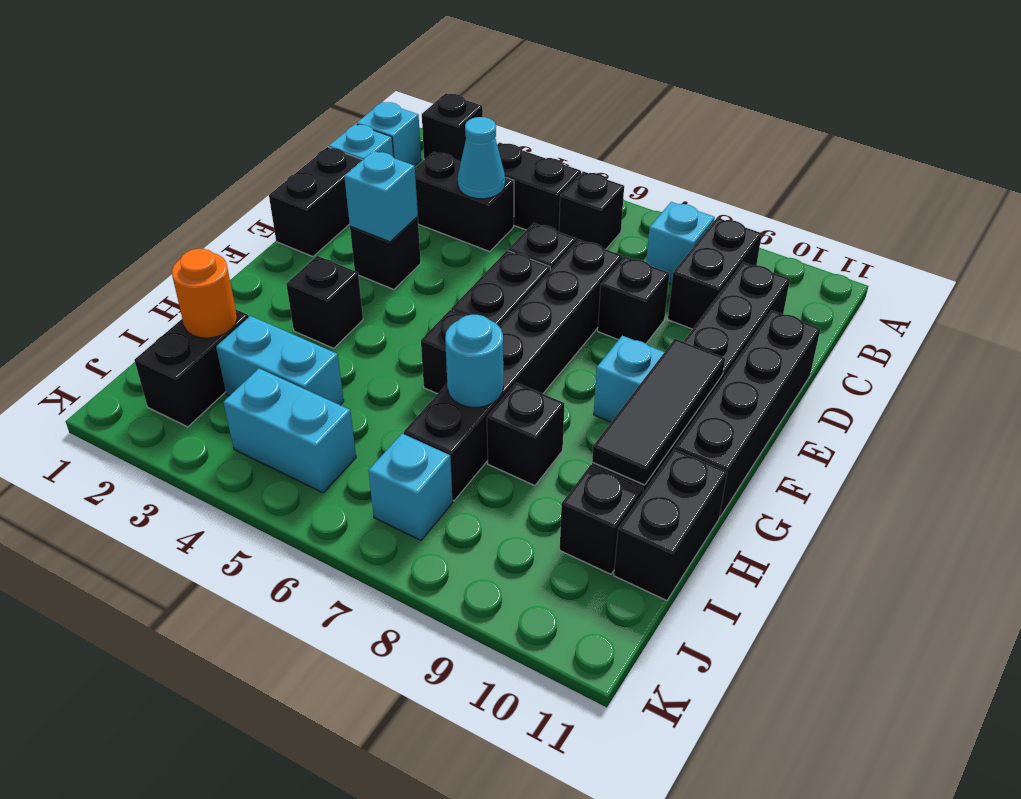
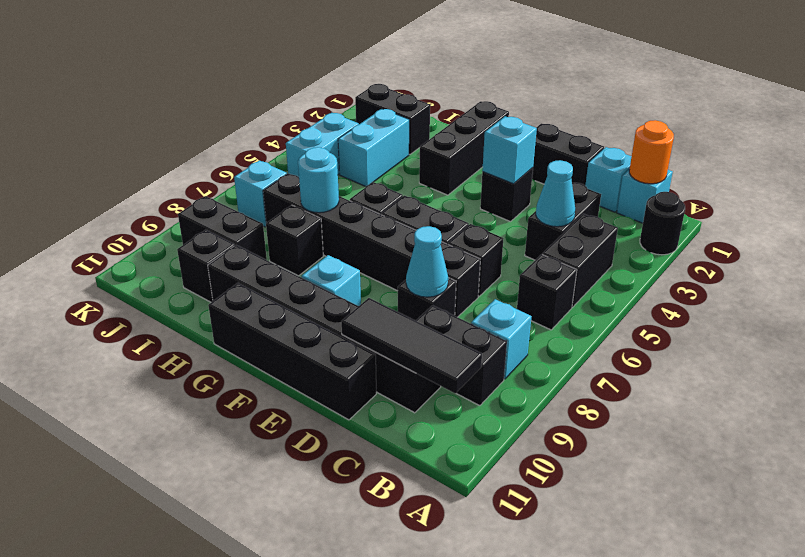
black brick A2 level 1 -> black round brick A2 level 1
none -> cyan cone D8 level 2
black tile F10:H10 level 2 -> black tile B10:D10 level 2
black brick G3 level 1 -> black brick G1:G3 level 1
black brick H11:I11 level 1 -> black brick I9:J9 level 1
orange round brick I2 level 2 -> orange round brick B1 level 2

